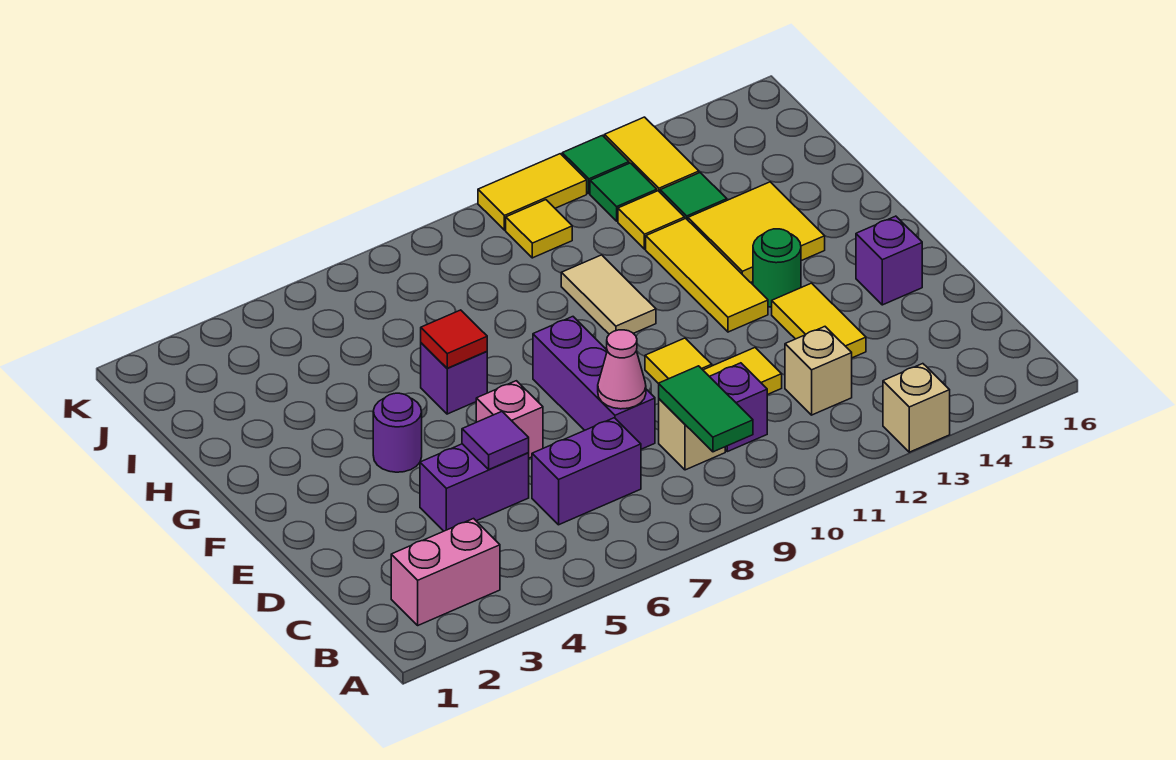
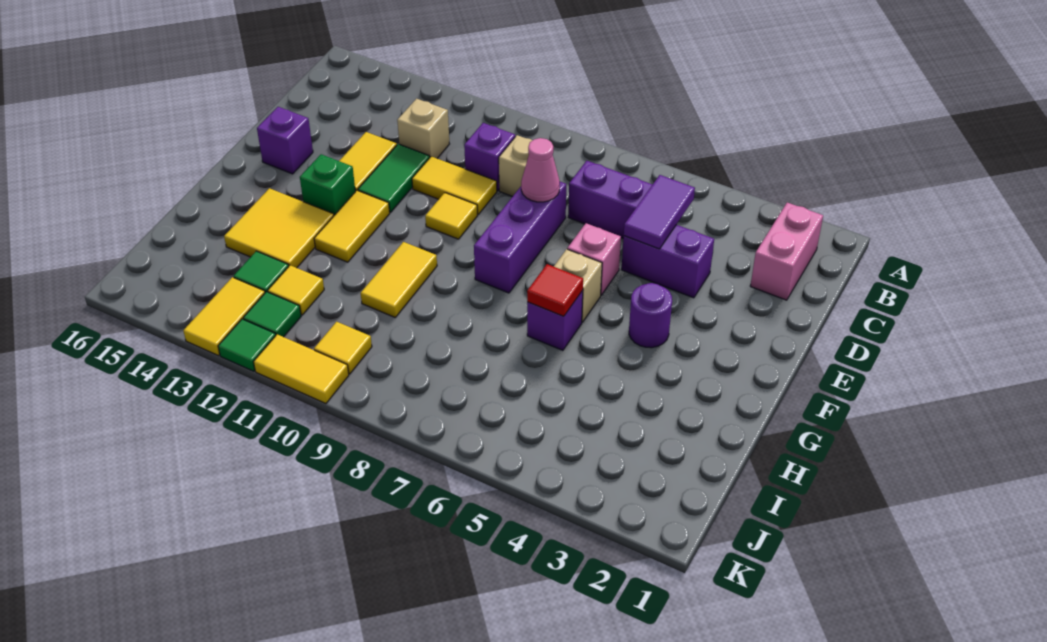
tan brick A13 level 1 -> tan brick F6 level 1
pink brick B2:B3 level 1 -> pink brick B2:C2 level 1
green tile B9:C9 level 2 -> green tile D12:E12 level 1
purple tile D5 level 2 -> purple tile C5:D5 level 2
yellow tile F12:H12 level 1 -> yellow tile F12:G12 level 1
green round brick F13 level 1 -> green brick F13 level 1
tan tile G10:H10 level 1 -> yellow tile G10:H10 level 1

